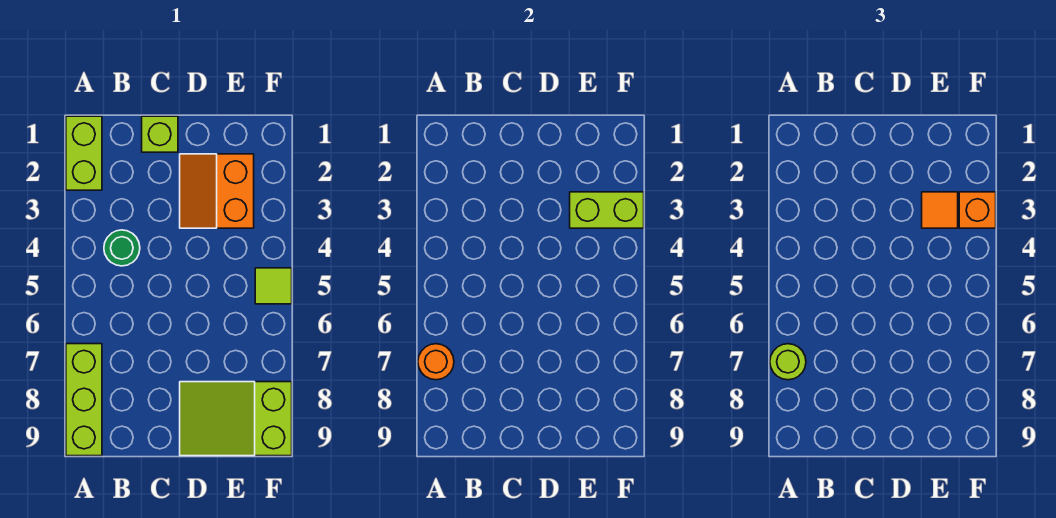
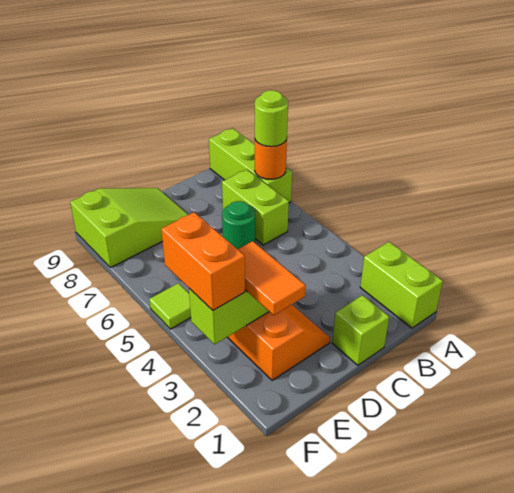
green round brick B4 level 1 -> green round brick C6 level 1
none -> lime brick B6:B7 level 1
orange tile E3 level 3 -> orange tile E2:E3 level 3
orange brick F3 level 3 -> orange brick F3:F4 level 3

